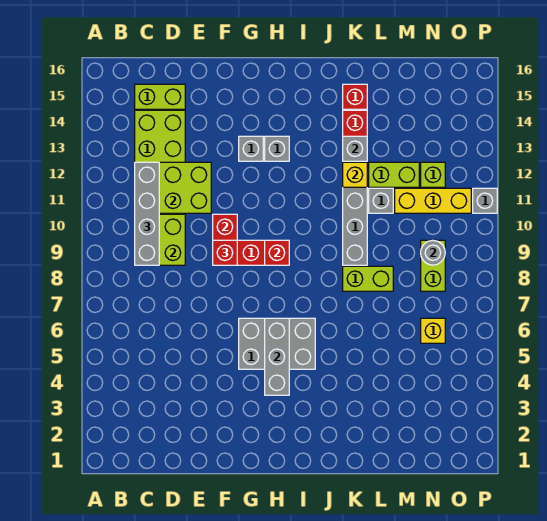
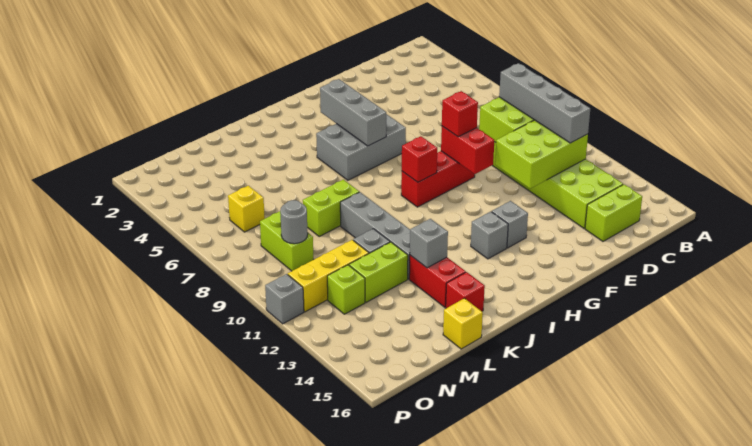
yellow brick K12 level 2 -> yellow brick L16 level 1

